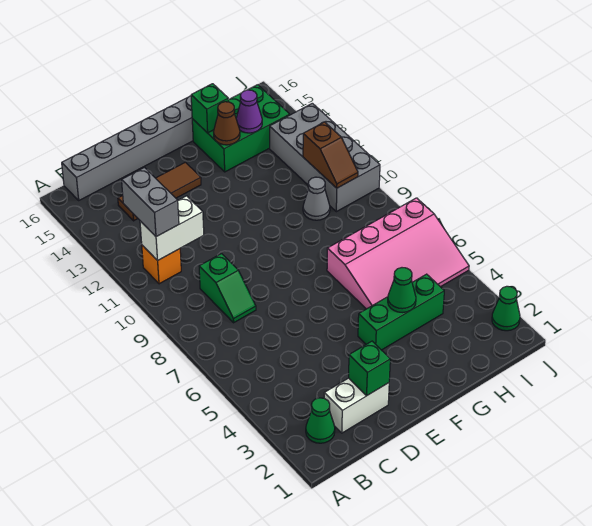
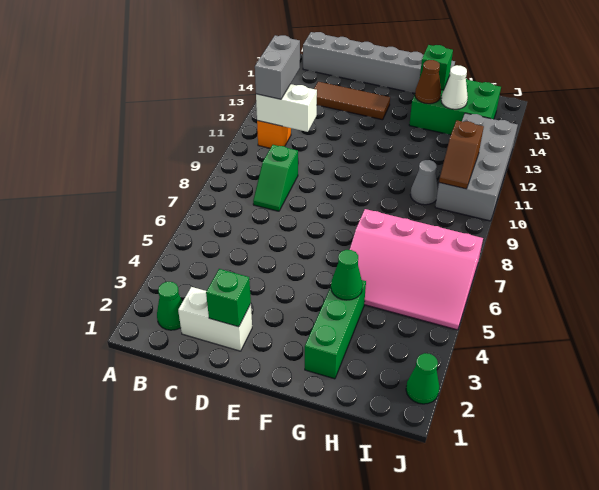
green brick F4:H4 level 1 -> green brick G2:G4 level 1
purple cone H14 level 2 -> white cone H14 level 2

